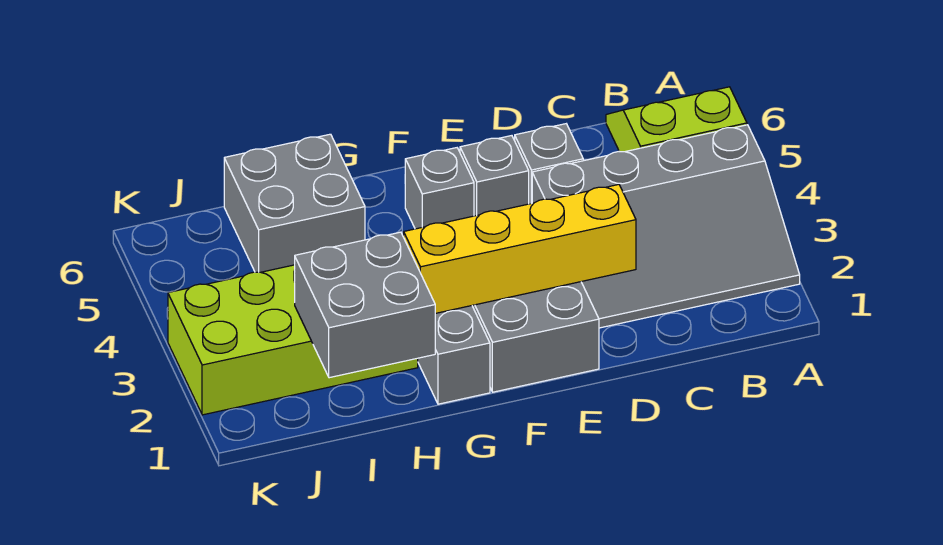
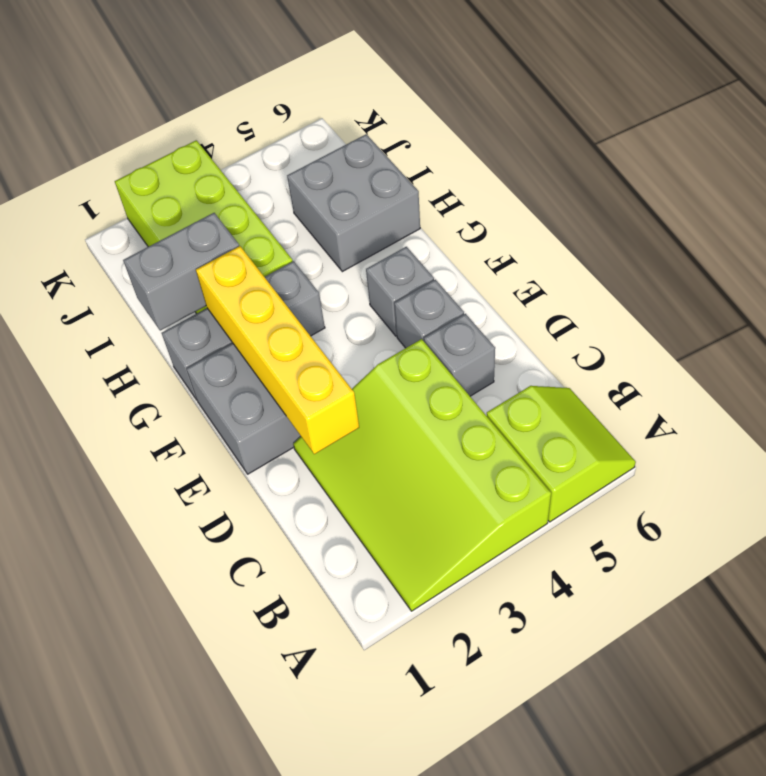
grey slope A2:D4 level 1 top 4 -> lime slope A2:D4 level 1 top 4
grey brick H1:I2 level 2 -> grey brick H1:H2 level 2

